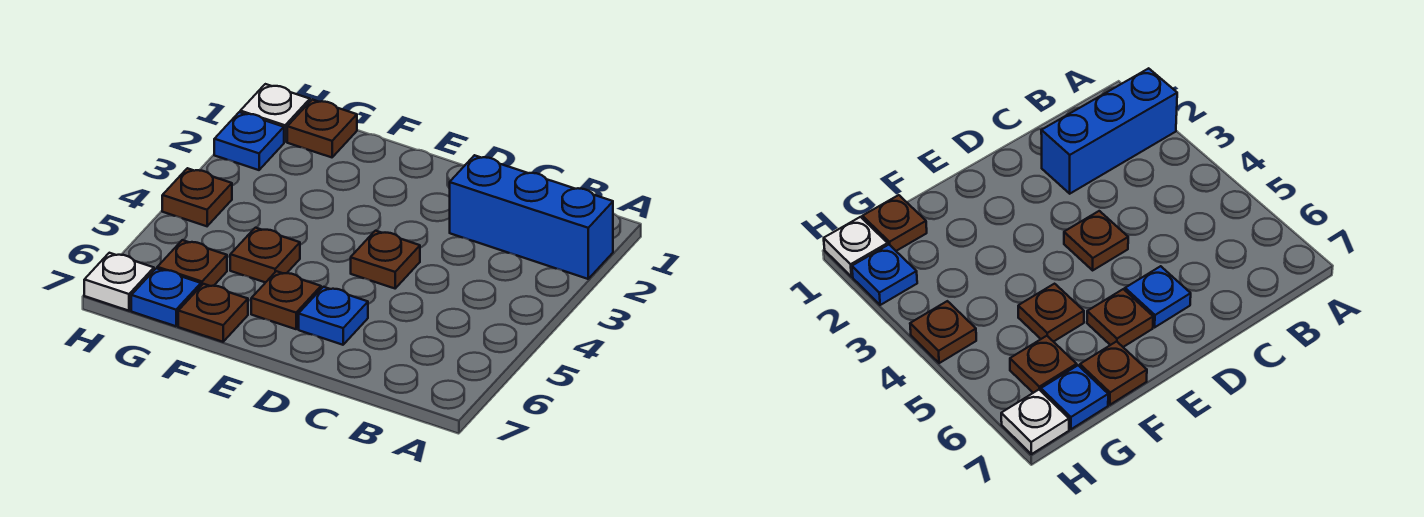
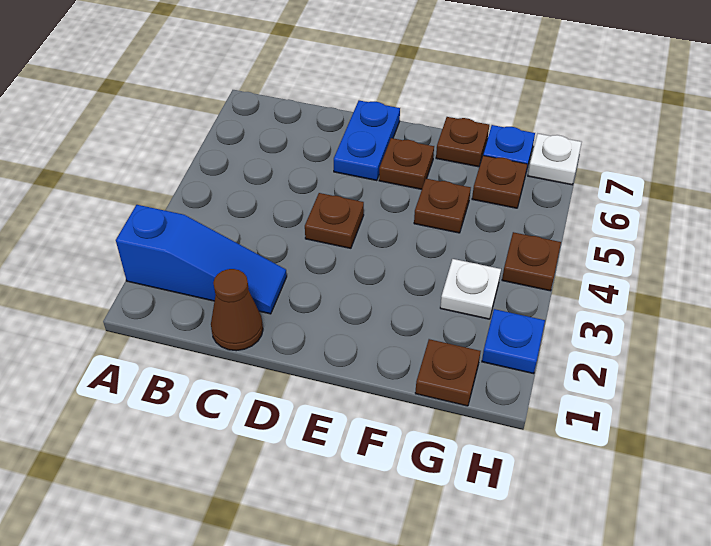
blue brick A2:C2 level 1 -> blue slope A2:C2 level 1 top A
none -> brown cone C1 level 1
blue plate D6 level 1 -> blue plate D6:D7 level 1
white plate H1 level 1 -> white plate G3 level 1

